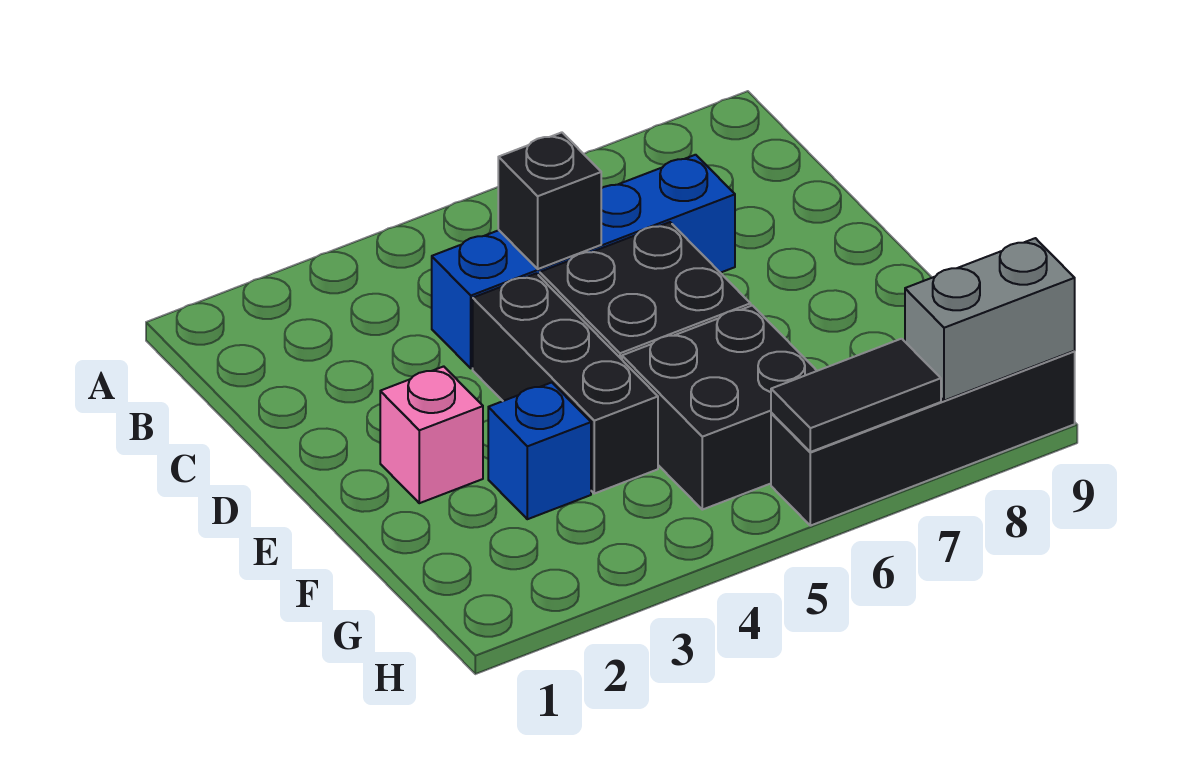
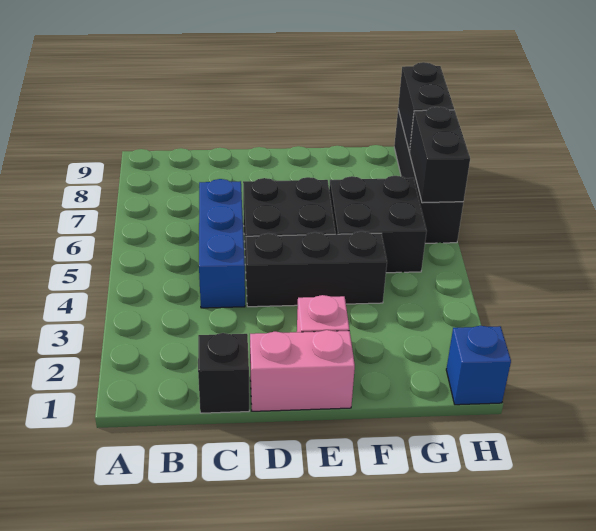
blue brick C4:C7 level 1 -> blue brick C4:C6 level 1
black brick C5 level 2 -> black brick C1 level 1
none -> pink brick D1:E1 level 1
blue brick F3 level 1 -> blue brick H1 level 1
black tile H6:H7 level 2 -> black brick H6:H7 level 2
grey brick H8:H9 level 2 -> black brick H8:H9 level 2

